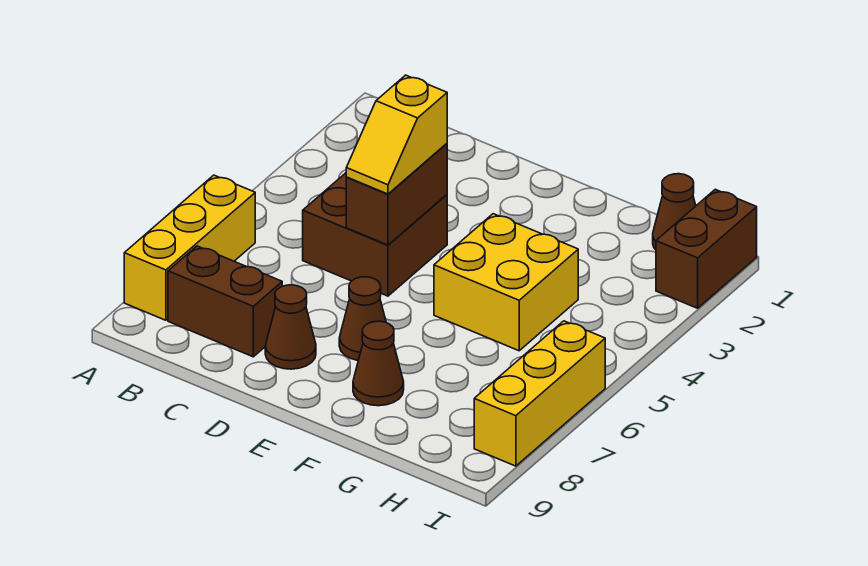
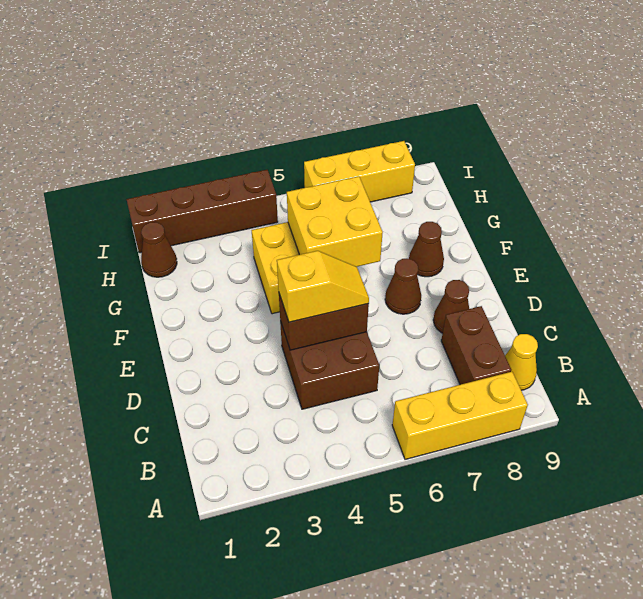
none -> yellow cone B9 level 1
none -> yellow brick F5:G6 level 2
brown brick I1:I2 level 1 -> brown brick I1:I4 level 1

